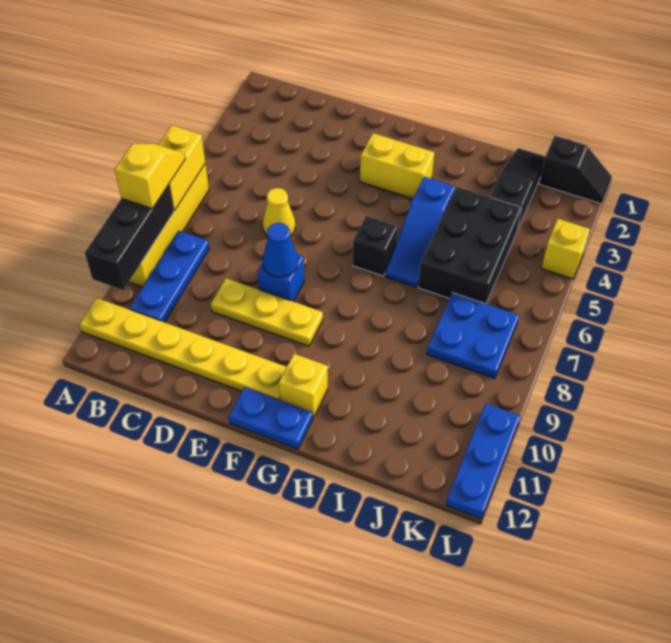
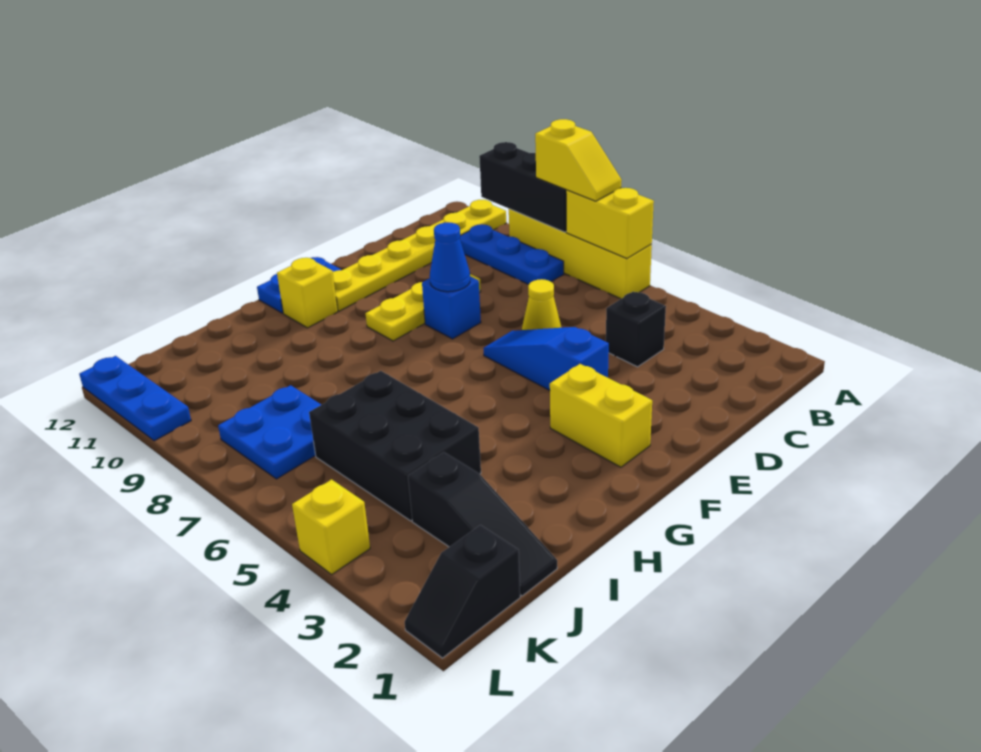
yellow brick F3:G3 level 1 -> yellow brick F2:F3 level 1
black brick G6 level 1 -> black brick C4 level 1
blue slope H4:H6 level 1 top 4 -> blue slope E4:E6 level 1 top 4

